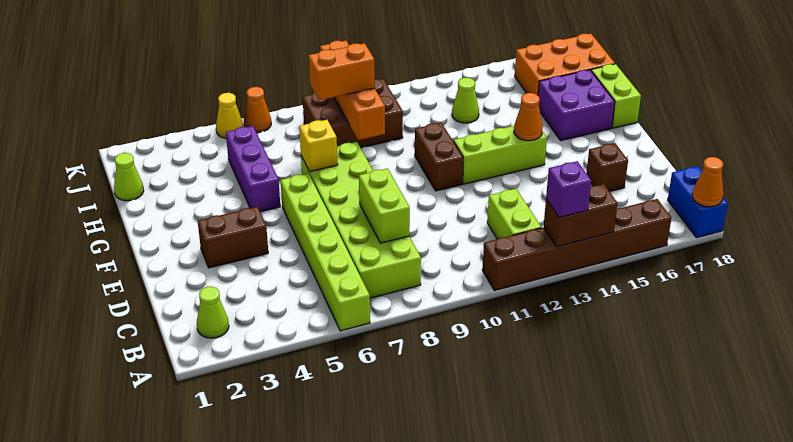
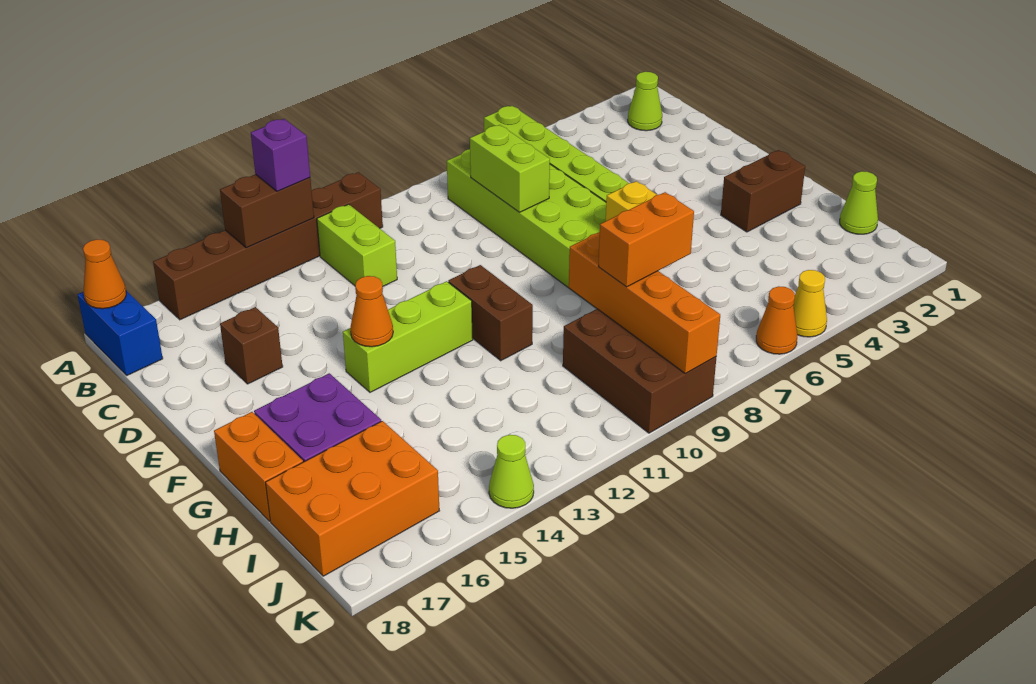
brown brick E3:E4 level 1 -> brown brick G2:G3 level 1
purple brick G5:I5 level 1 -> none
lime brick G18:H18 level 1 -> orange brick G18:H18 level 1
brown brick I8:J10 level 1 -> brown brick I9:K10 level 1
lime cone I13 level 1 -> lime cone K14 level 1

